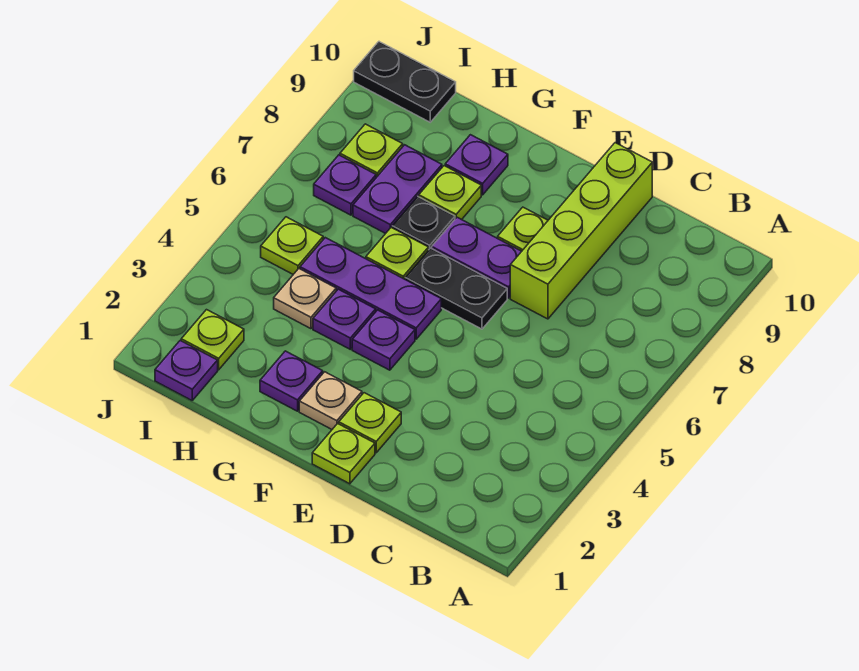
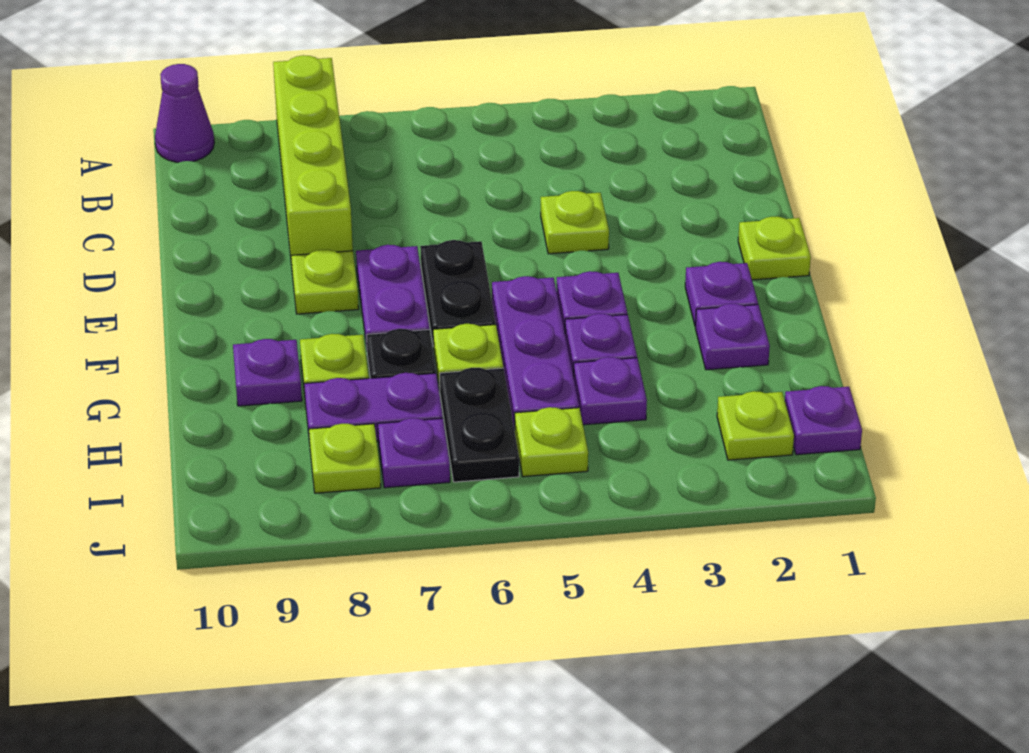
none -> purple cone A10 level 1
lime brick D7:D10 level 1 -> lime brick A8:D8 level 1
lime plate E2 level 1 -> lime plate D4 level 1
tan plate F2 level 1 -> purple plate F2 level 1
tan plate H4 level 1 -> purple plate H4 level 1
black plate I10:J10 level 1 -> black plate H6:I6 level 1

